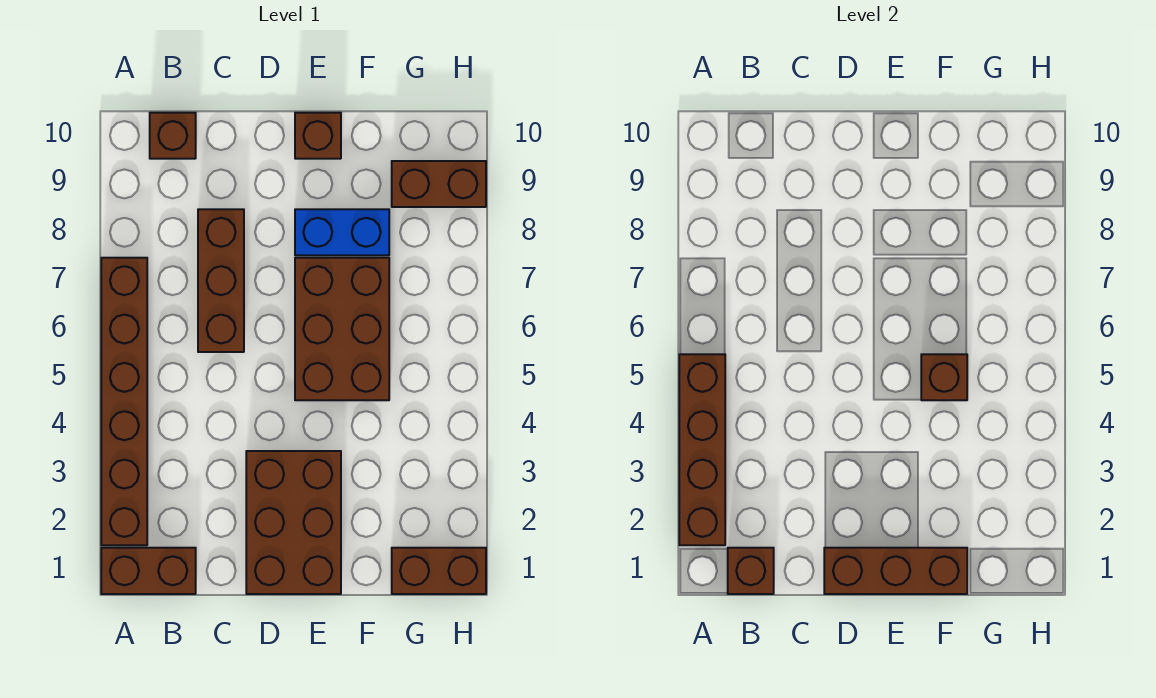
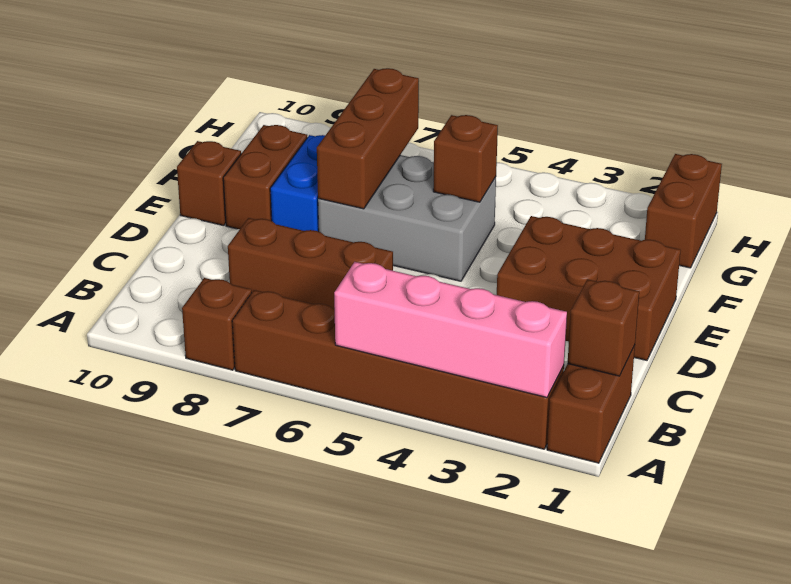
brown brick A2:A5 level 2 -> pink brick A2:A5 level 2
brown brick B10 level 1 -> brown brick A8 level 1
brown brick D1:F1 level 2 -> brown brick E7:G7 level 2
brown brick E5:F7 level 1 -> grey brick E5:F7 level 1
brown brick G9:H9 level 1 -> brown brick E9:F9 level 1

